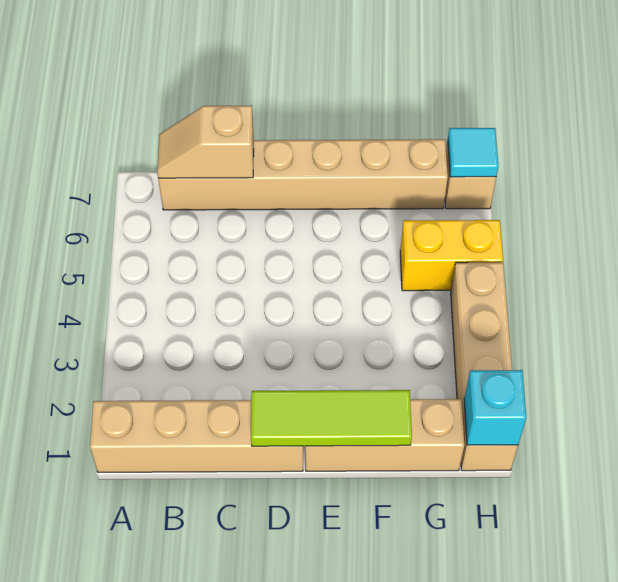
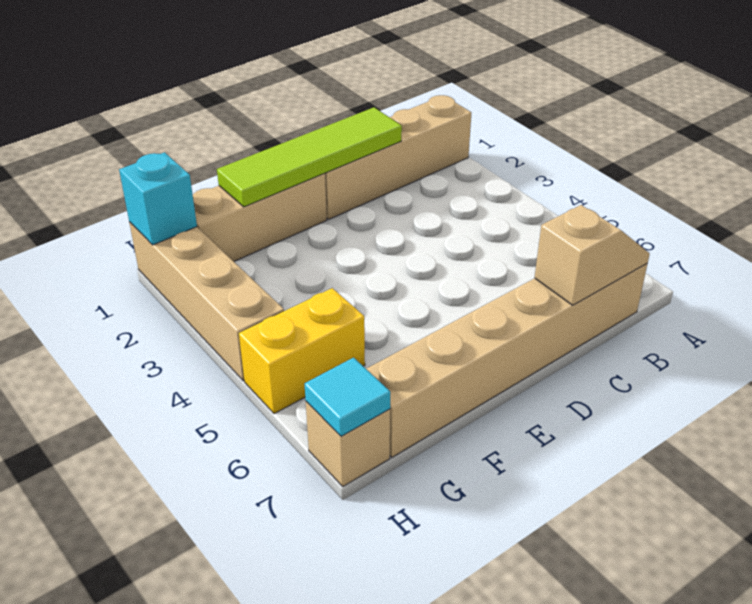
lime tile D1:F1 level 2 -> lime tile C1:F1 level 2

